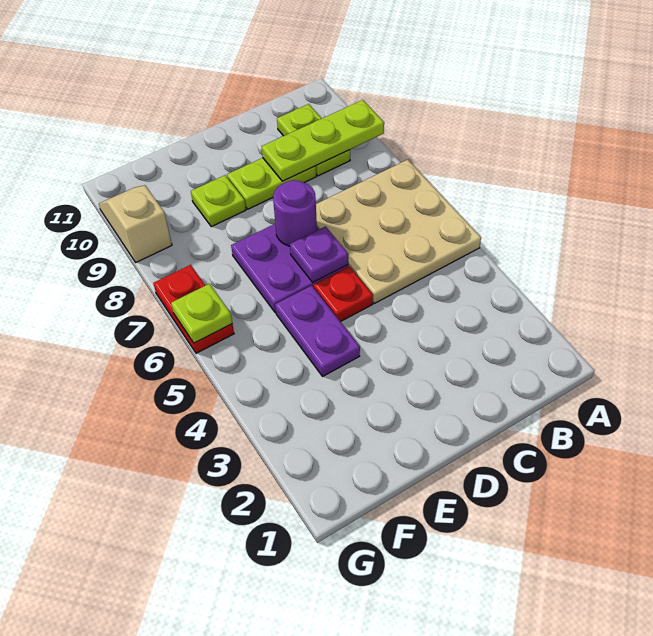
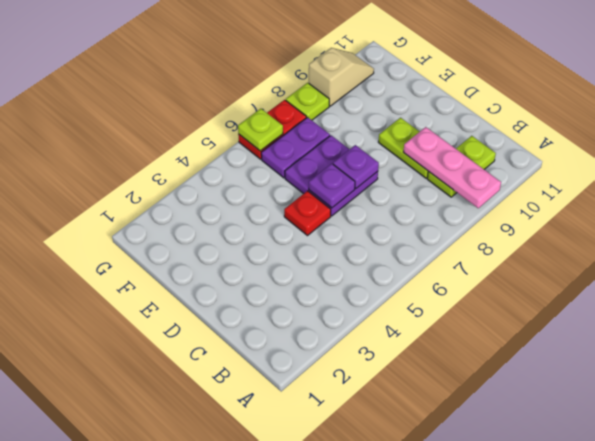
tan plate A5:C7 level 1 -> none
lime plate A9:C9 level 2 -> pink plate A9:C9 level 2
purple round brick D7 level 2 -> purple plate D7 level 2
purple plate E4:E5 level 1 -> purple plate F6:F7 level 1
lime plate E9 level 1 -> lime plate G8 level 1

